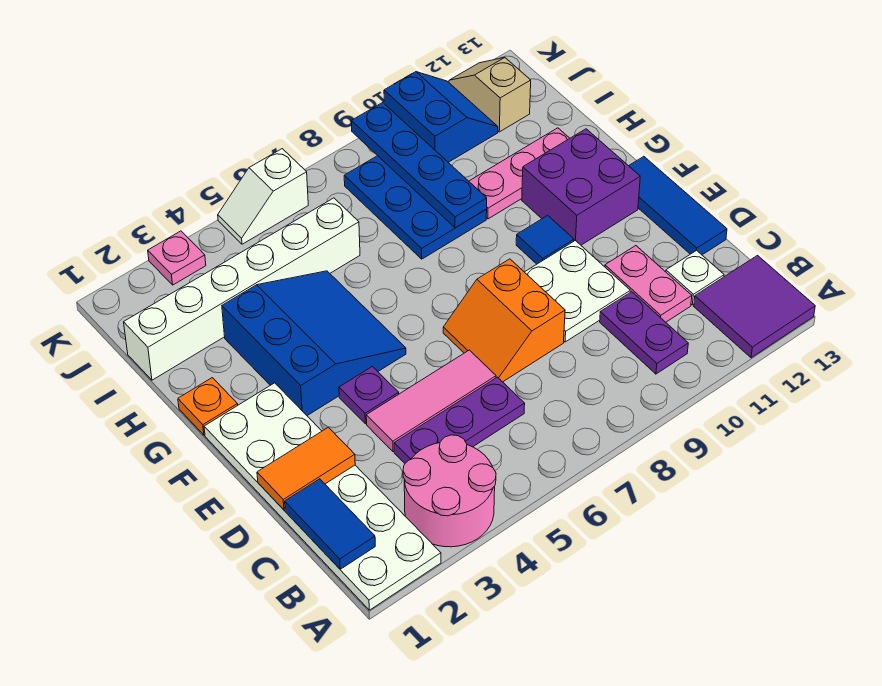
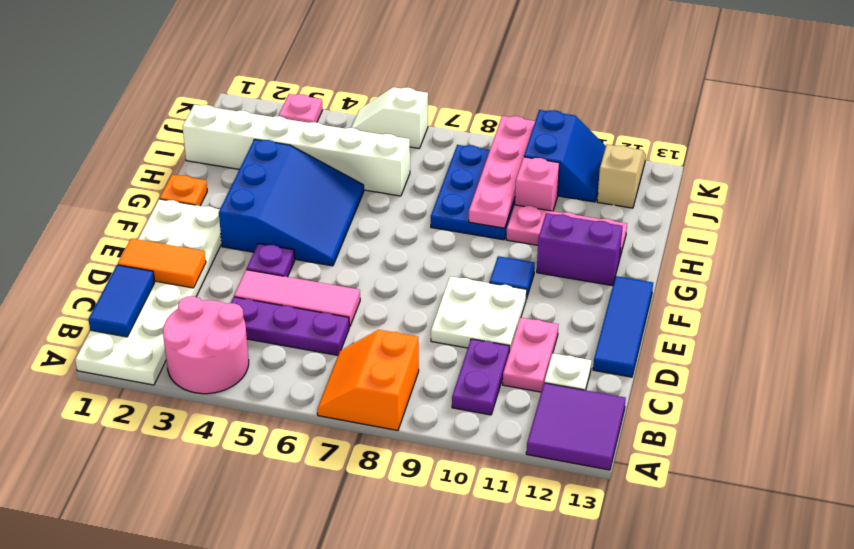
orange slope D7:E8 level 1 top 8 -> orange slope A7:B8 level 1 top 8
purple brick F11:G12 level 1 -> purple brick G11:G12 level 1
blue plate H9:K9 level 2 -> pink plate H9:K9 level 2
none -> pink brick I10 level 1

